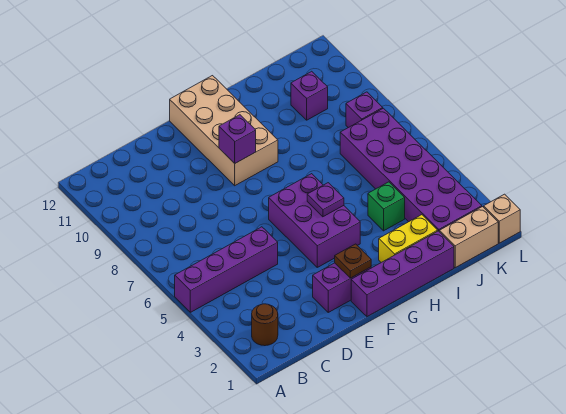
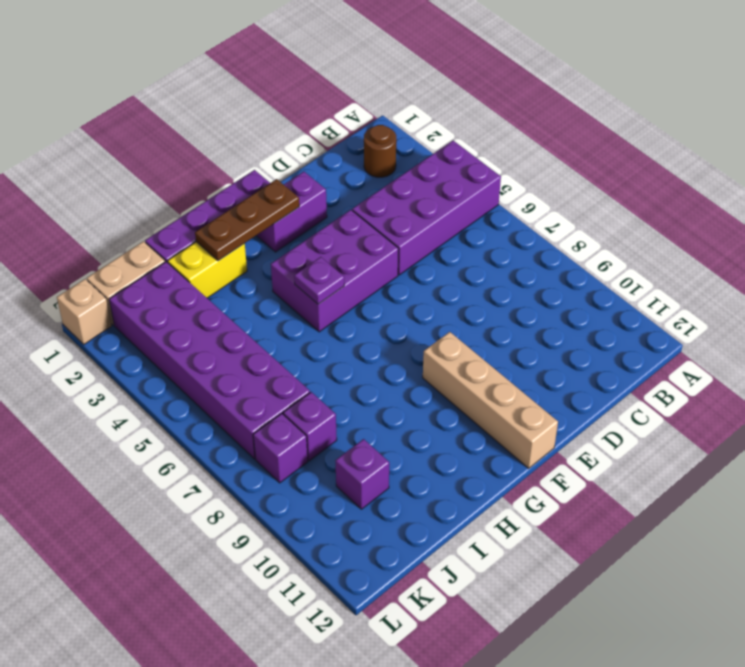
purple brick A5:D5 level 1 -> purple brick A4:D5 level 1
brown plate F2 level 2 -> brown plate F2:H2 level 2
purple brick F4:G6 level 1 -> purple brick E4:G5 level 1
tan brick F9:G12 level 1 -> tan brick F9:F12 level 1
purple brick F9 level 2 -> purple brick J8 level 1
green brick I4 level 1 -> none

